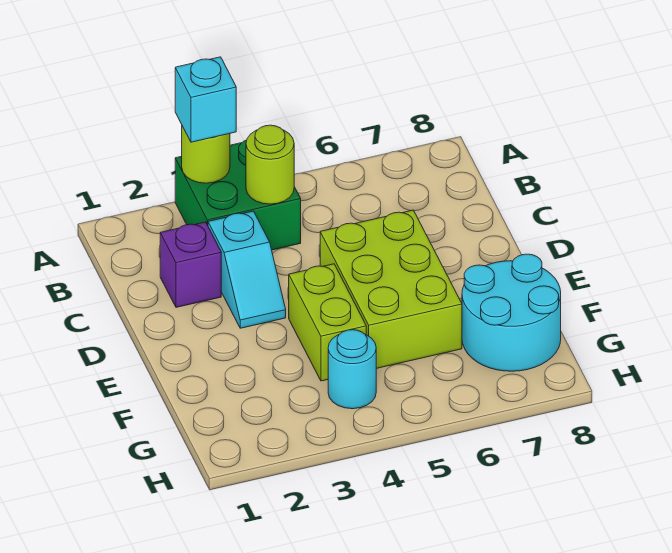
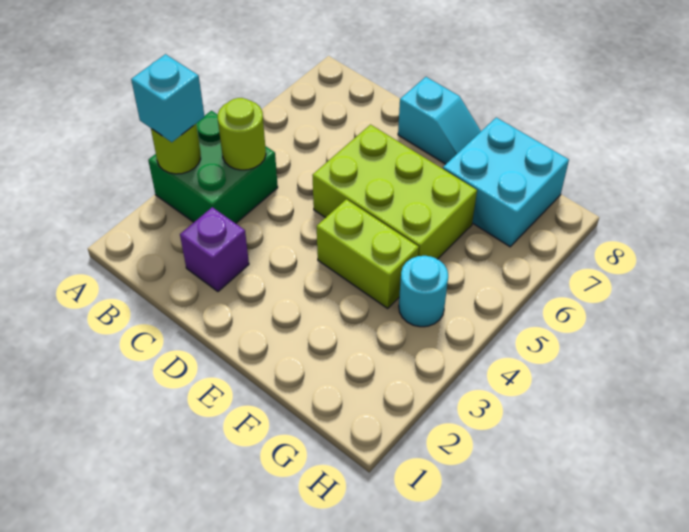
cyan slope C3:D3 level 1 top C -> cyan slope D8:E8 level 1 top D
cyan round brick F7:G8 level 1 -> cyan brick F7:G8 level 1

